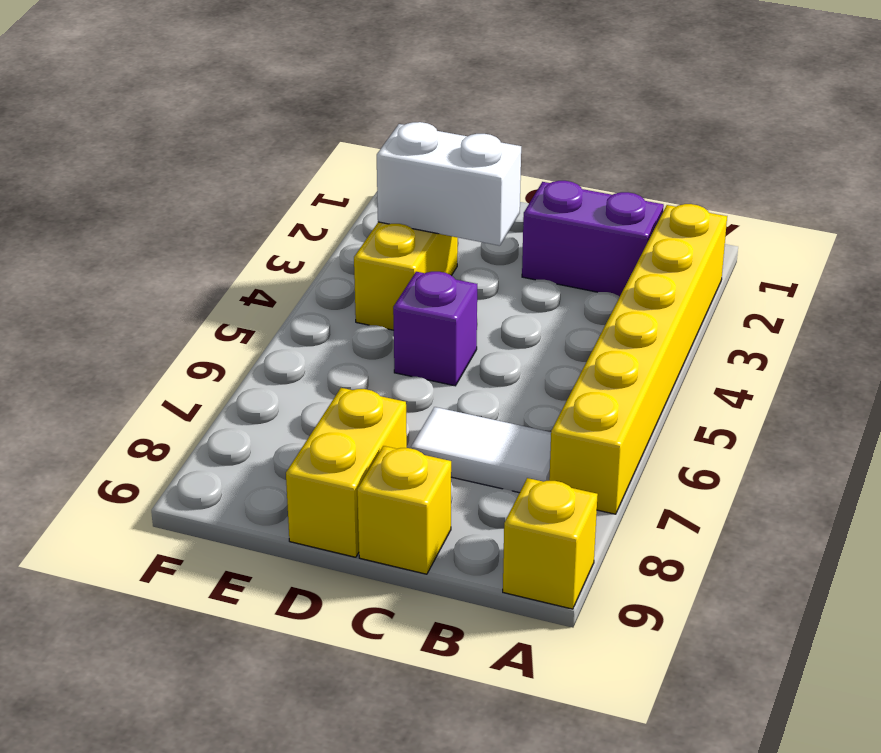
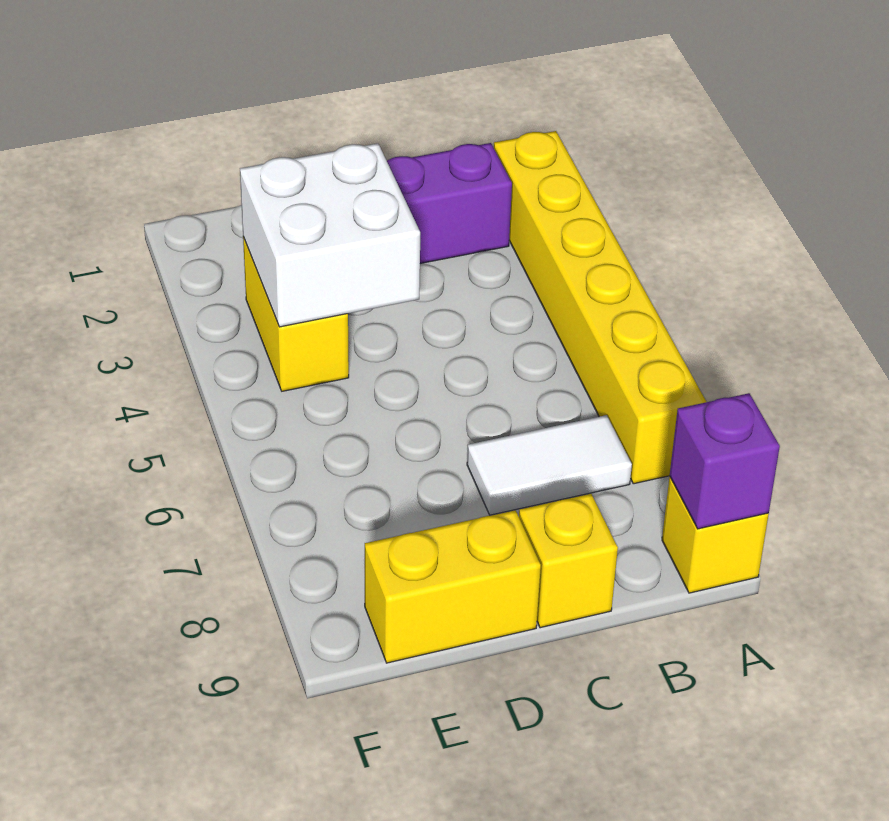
white brick D3:E3 level 2 -> white brick D3:E4 level 2
purple brick D5 level 1 -> purple brick A9 level 2
yellow brick D8:D9 level 1 -> yellow brick D9:E9 level 1

